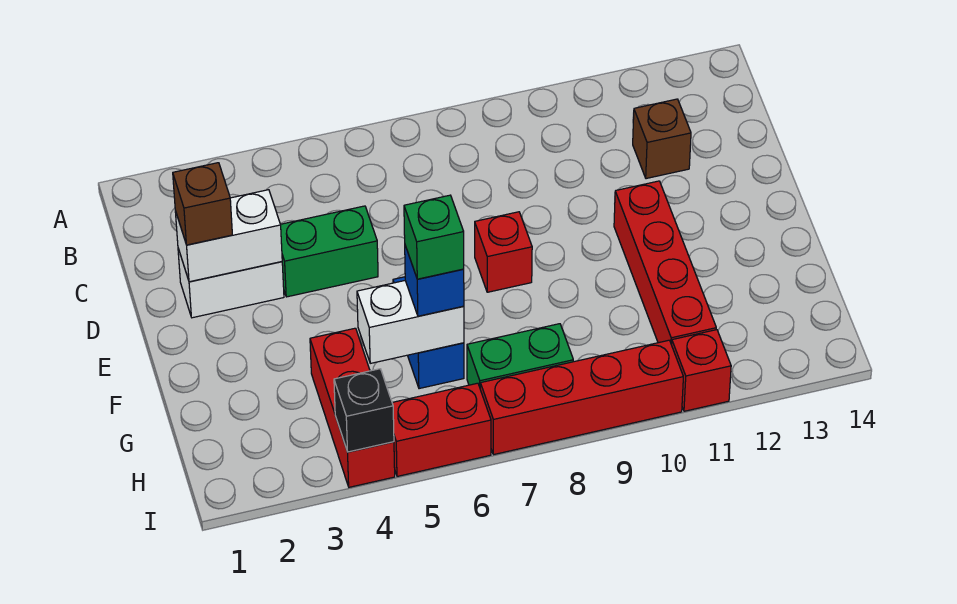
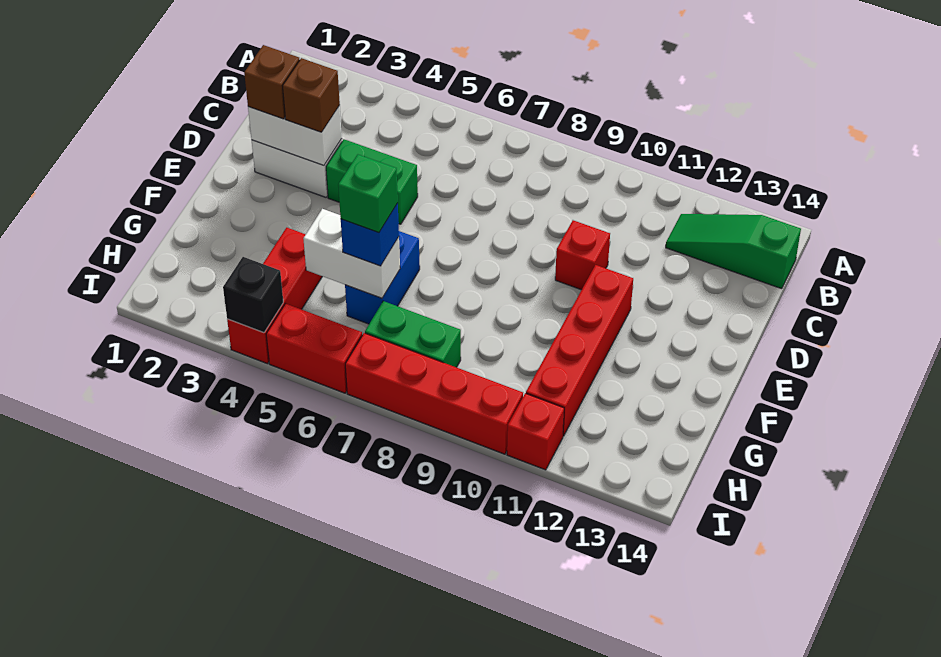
none -> green slope B12:B14 level 1 top 14
brown brick C12 level 1 -> brown brick D3 level 3
red brick E8 level 1 -> red brick D10 level 1

